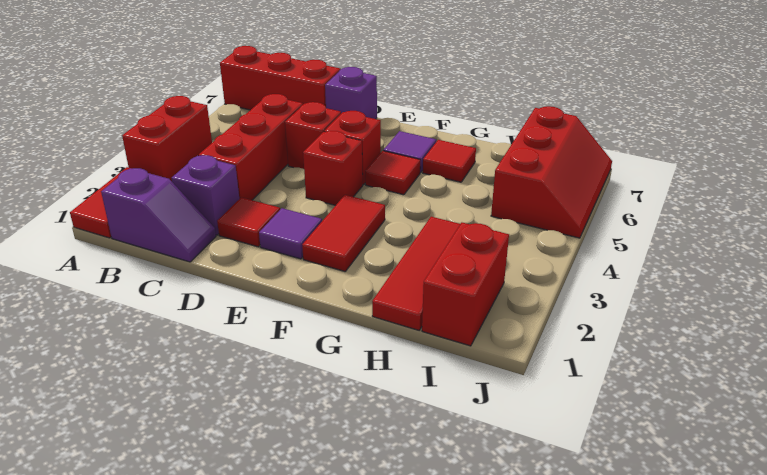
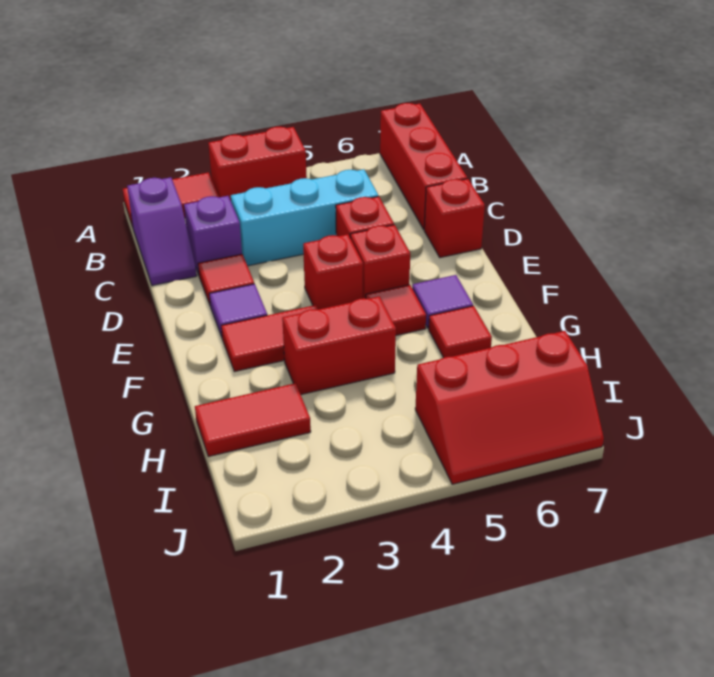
red brick C3:C5 level 1 -> cyan brick C3:C5 level 1
purple brick D7 level 1 -> red brick D7 level 1
red tile H1:H3 level 1 -> red tile H1:H2 level 1
red brick I1:I2 level 1 -> red brick G3:G4 level 1

